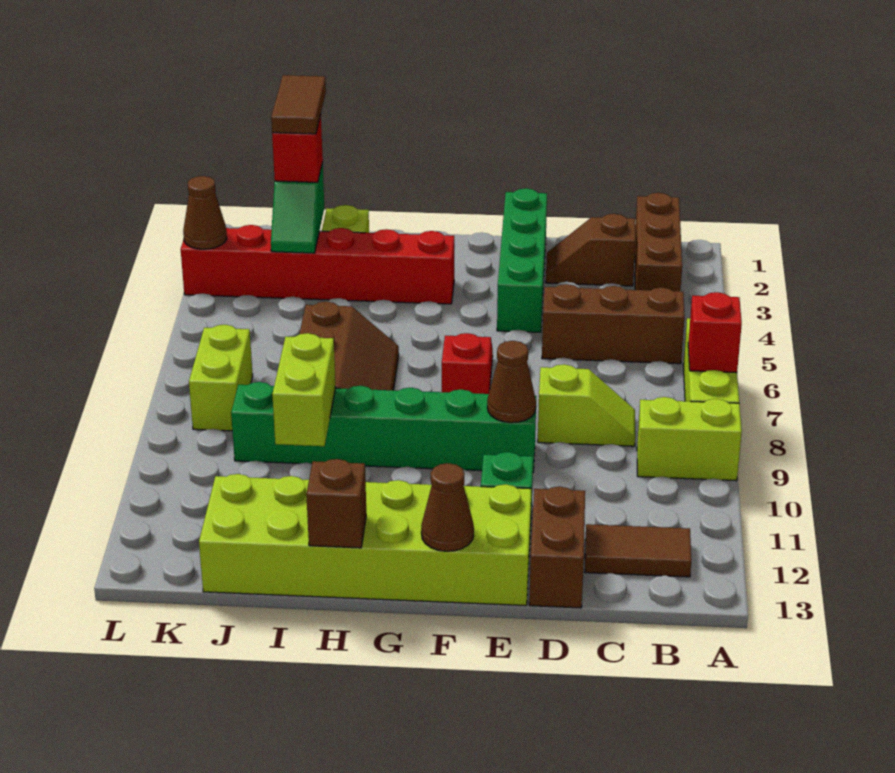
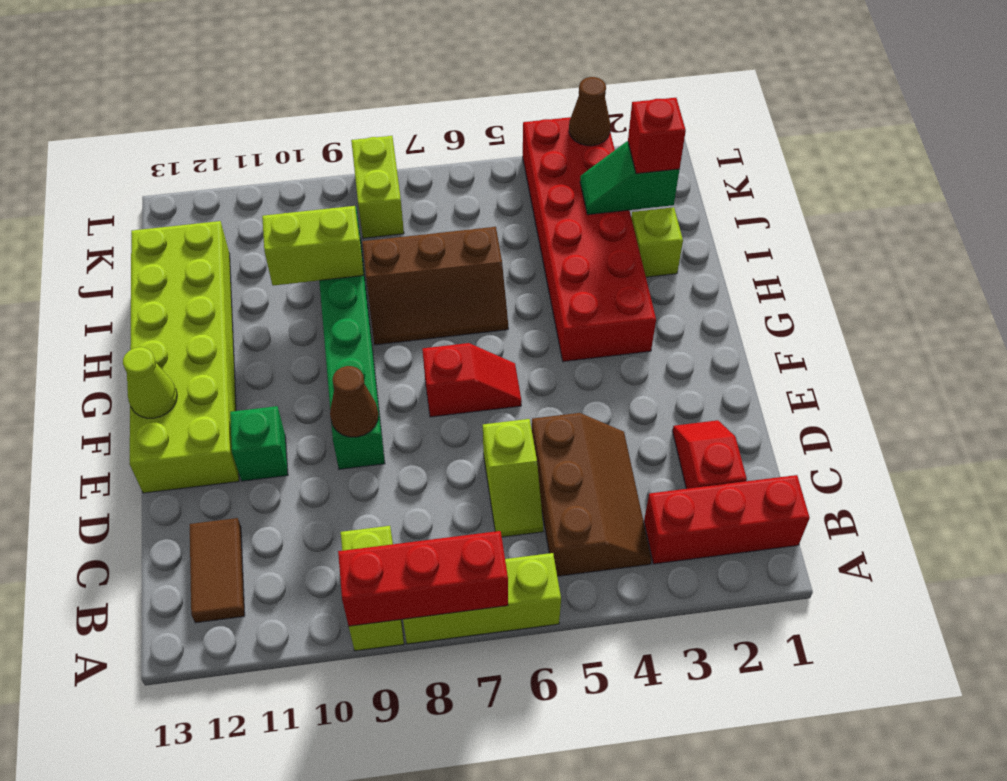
red brick A7 level 2 -> red brick A7:A9 level 2
brown brick B1:B3 level 1 -> red brick B1:B3 level 1
brown slope C2:D2 level 1 top C -> red slope C2:D2 level 1 top C
lime slope C8:D8 level 1 top D -> lime slope C6:D6 level 1 top D
brown brick D12:D13 level 1 -> none
green brick E1:E4 level 1 -> none
brown cone F13 level 2 -> lime cone F13 level 2
red brick G3:L3 level 1 -> red brick G3:L4 level 1
brown brick H13 level 2 -> none
brown tile J1:J2 level 4 -> none
lime brick K7:K8 level 1 -> lime brick K8:L8 level 1

